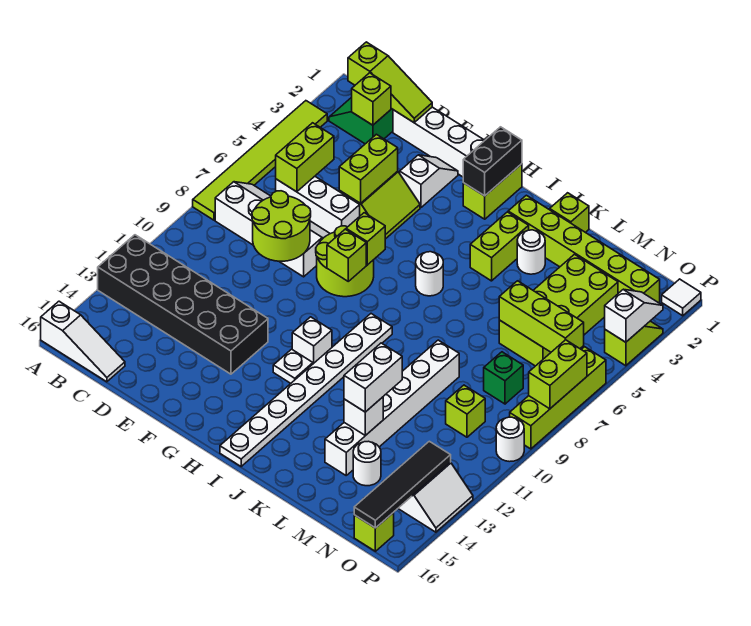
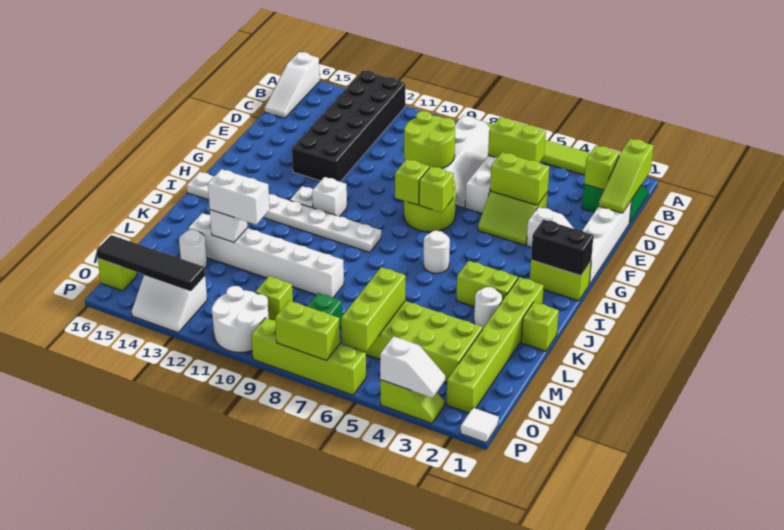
white round brick P10 level 1 -> white round brick O10:P11 level 1

